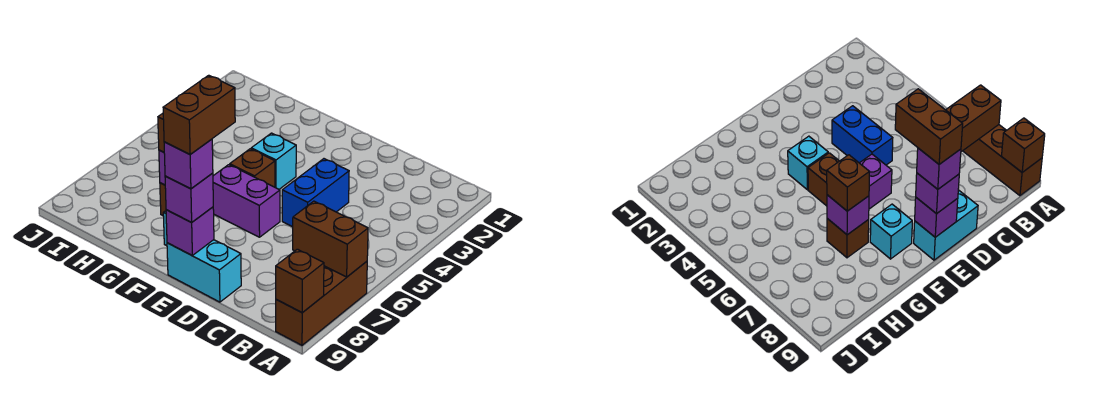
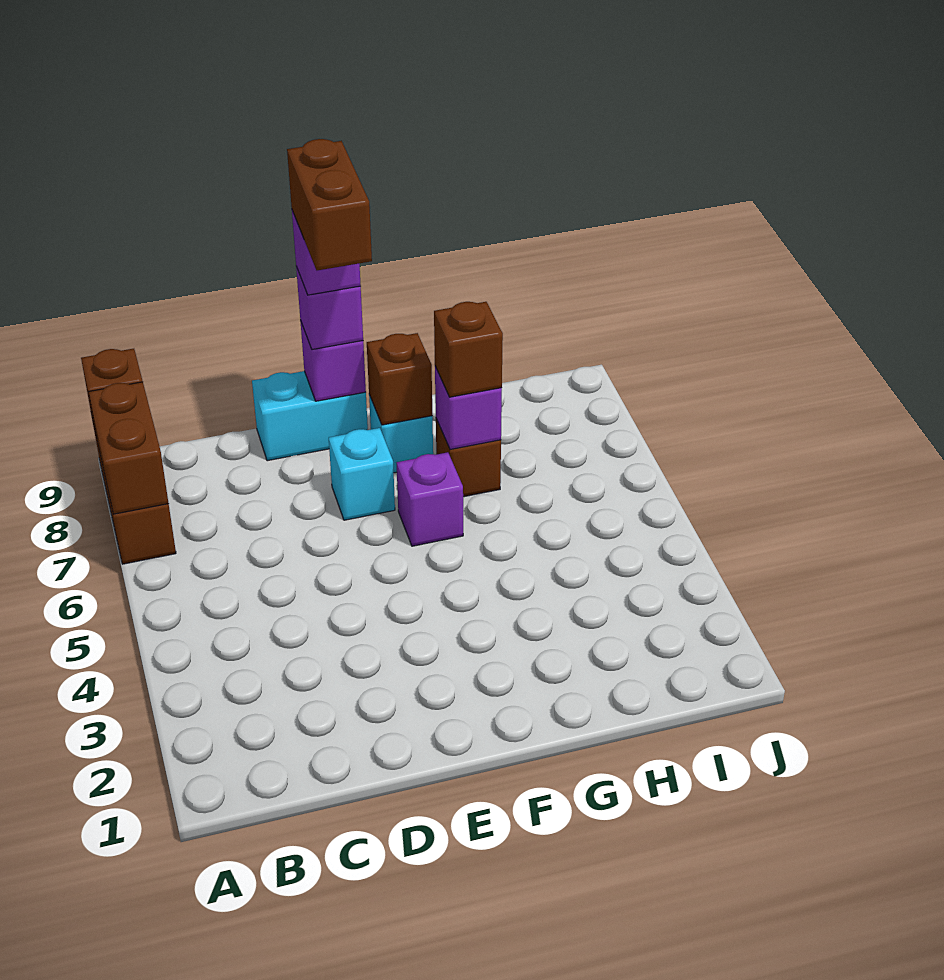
brown brick A7:B7 level 2 -> brown brick A7:A8 level 2
blue brick D4:D5 level 1 -> none
purple brick E6:F6 level 1 -> purple brick F6 level 1
cyan brick F4 level 1 -> cyan brick E7 level 1
brown brick F5 level 1 -> brown brick F8 level 2

